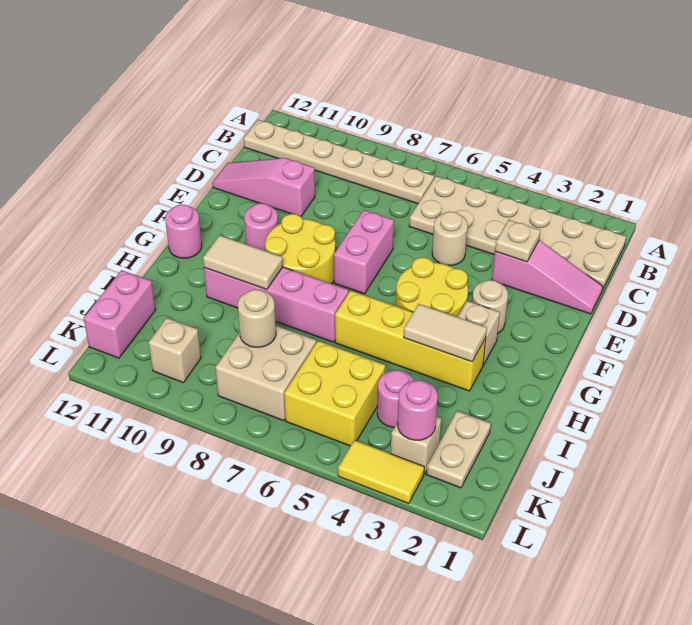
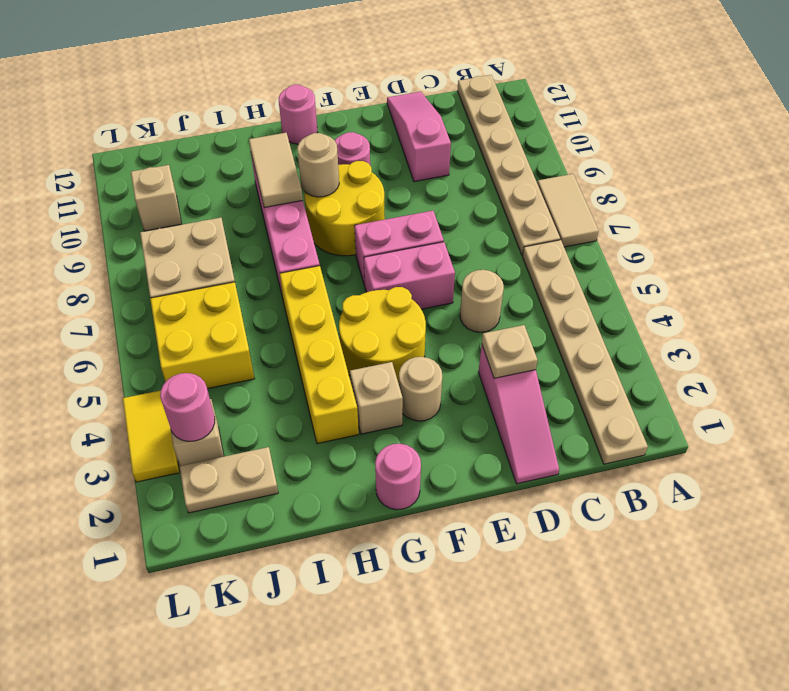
tan plate B1:C6 level 1 -> tan plate B1:B6 level 1
tan tile H3:H4 level 2 -> tan tile A7:A8 level 1
pink round brick J4 level 1 -> pink round brick G1 level 1
tan round brick J8 level 2 -> tan round brick G9 level 2
pink brick J12:K12 level 1 -> pink brick E6:F6 level 1

